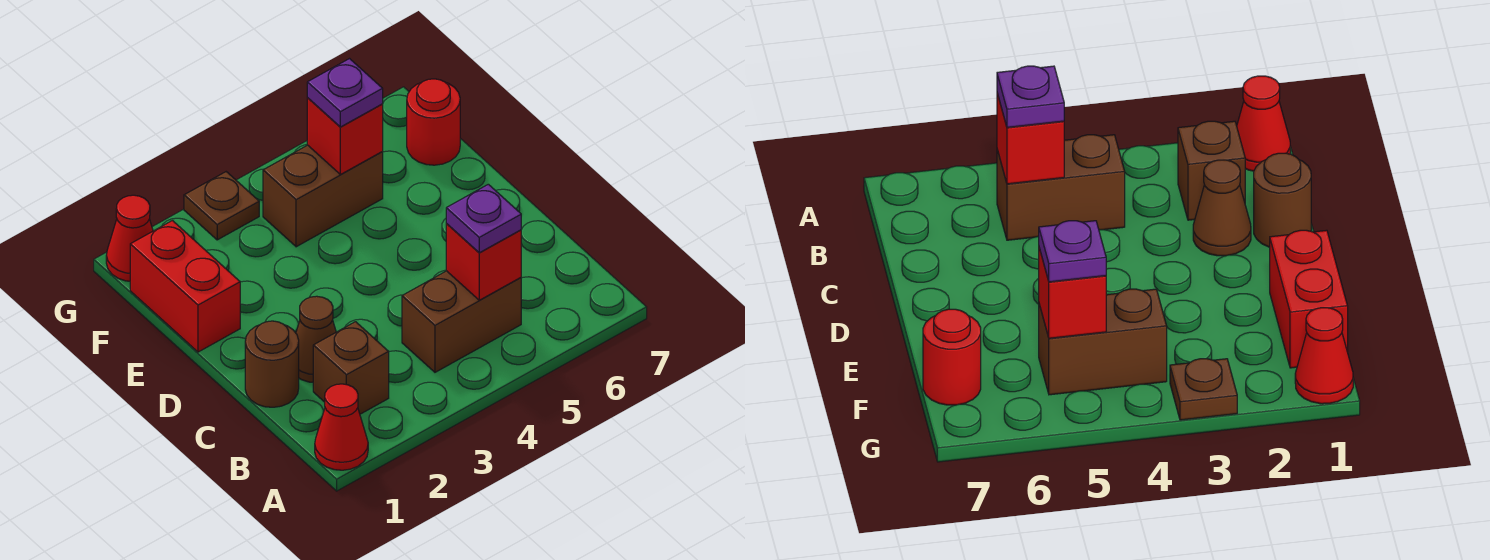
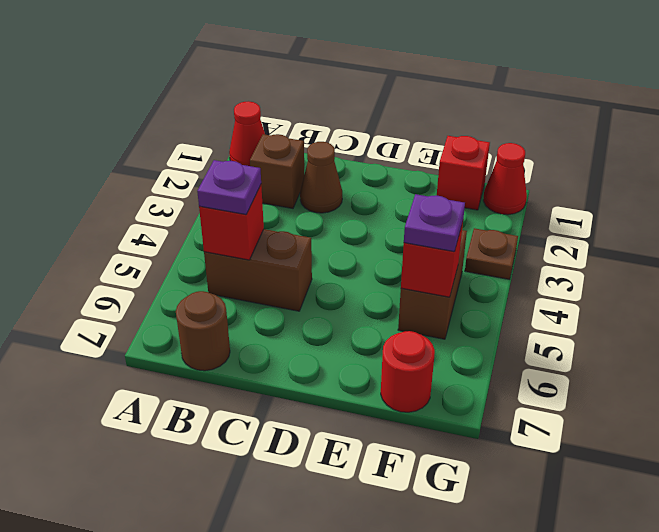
brown brick B4:B5 level 1 -> brown brick B5:C5 level 1
brown round brick C1 level 1 -> brown round brick B7 level 1
red brick E1:F1 level 1 -> red brick F1 level 1

